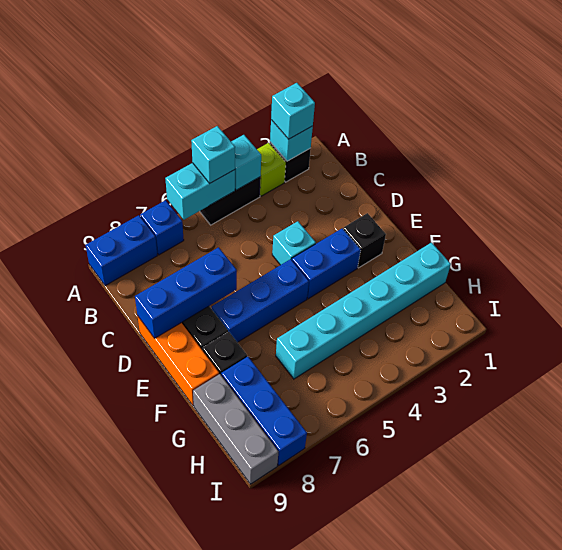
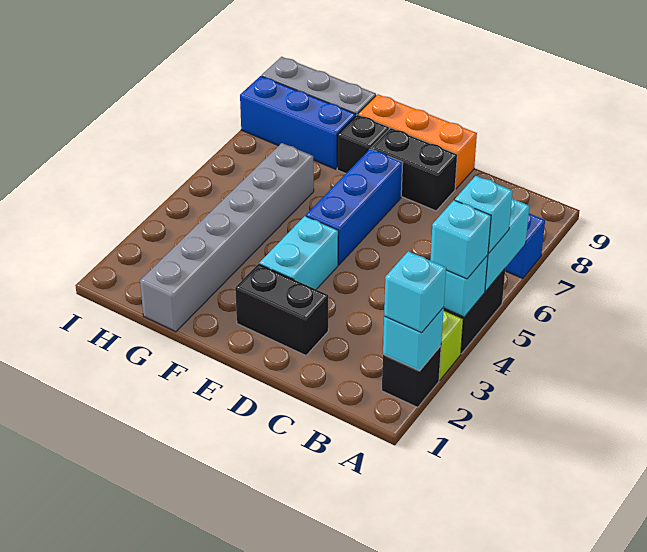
blue brick A8:A9 level 1 -> none
cyan brick D4 level 1 -> cyan brick A4 level 3
blue brick D7:D9 level 2 -> none
black brick E2 level 1 -> black brick D2:E2 level 1
blue brick E3:E4 level 1 -> cyan brick E3:E4 level 1
cyan brick G1:G6 level 1 -> grey brick G1:G6 level 1

